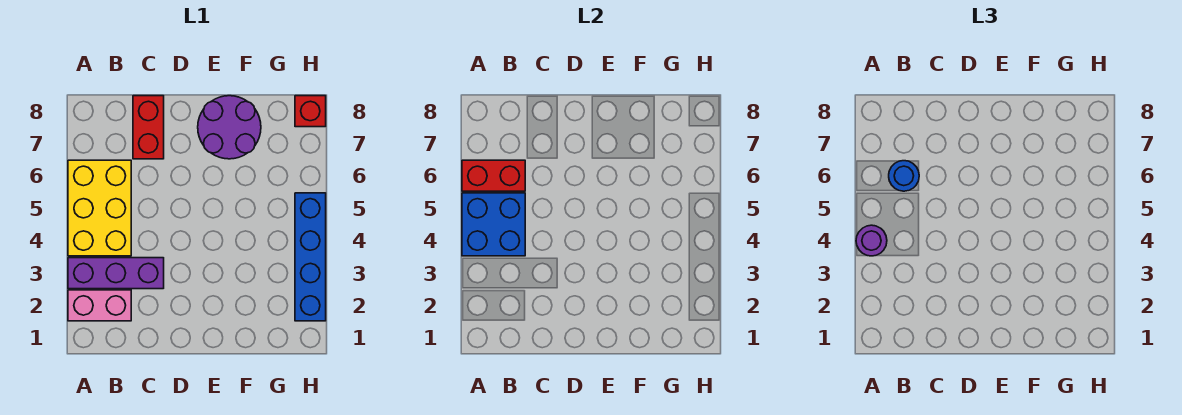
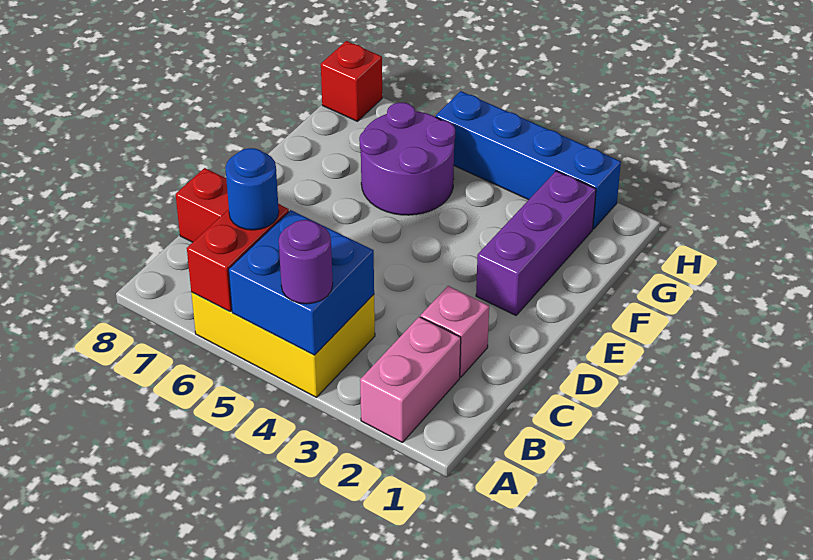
purple brick A3:C3 level 1 -> purple brick E2:G2 level 1
none -> pink brick C2 level 1
purple round brick E7:F8 level 1 -> purple round brick F5:G6 level 1

